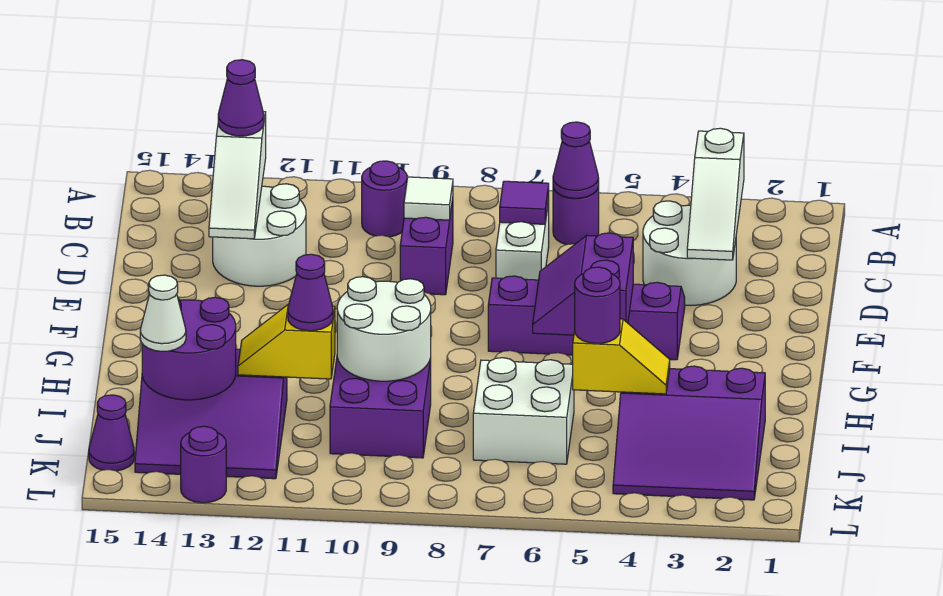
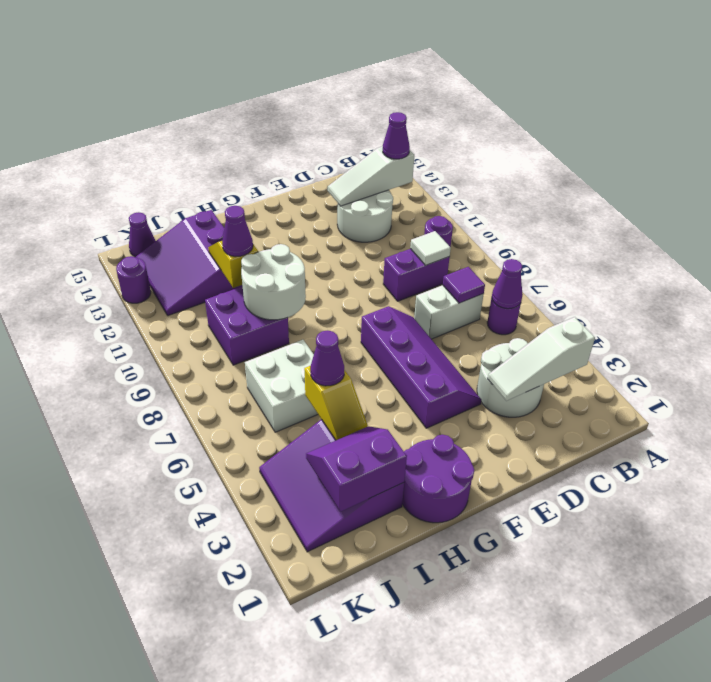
purple slope F5:G6 level 2 top 5 -> purple slope I2:J3 level 2 top 2
purple round brick I5 level 3 -> purple cone I5 level 3
purple round brick I13:J14 level 2 -> purple round brick G1:H2 level 1
white cone J14 level 3 -> none

